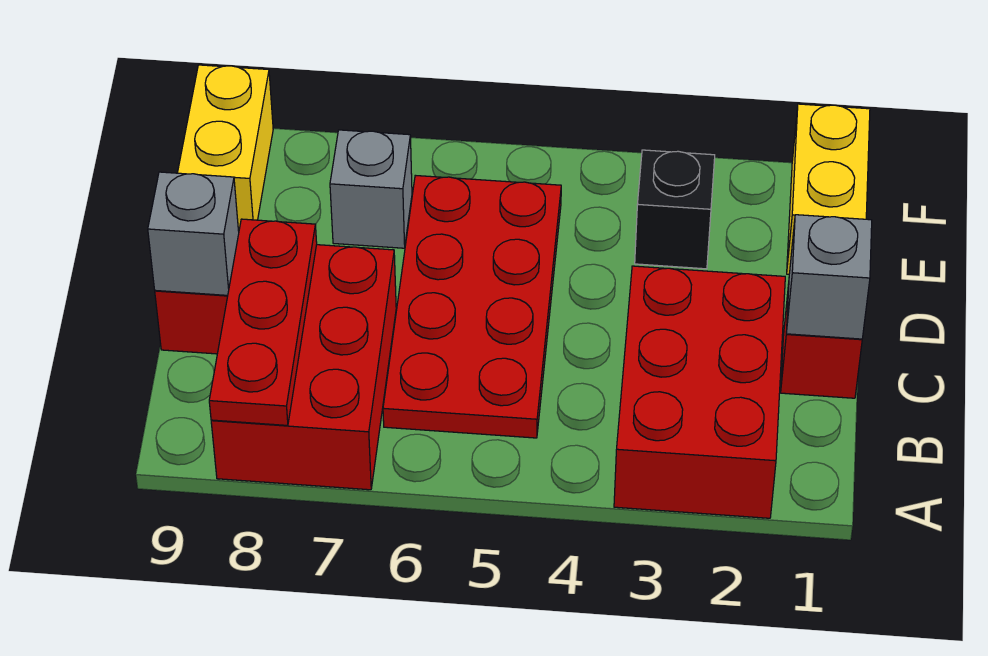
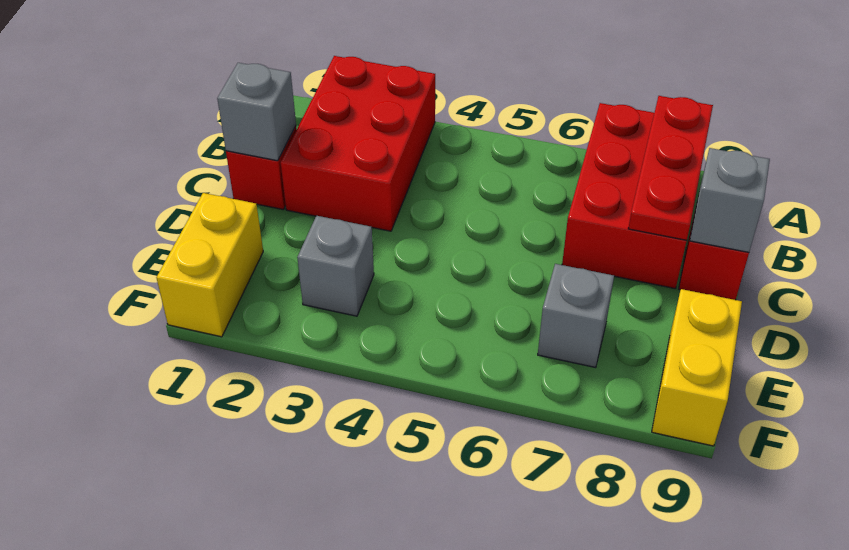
red plate B5:E6 level 1 -> none
black brick E3 level 1 -> grey brick E3 level 1

